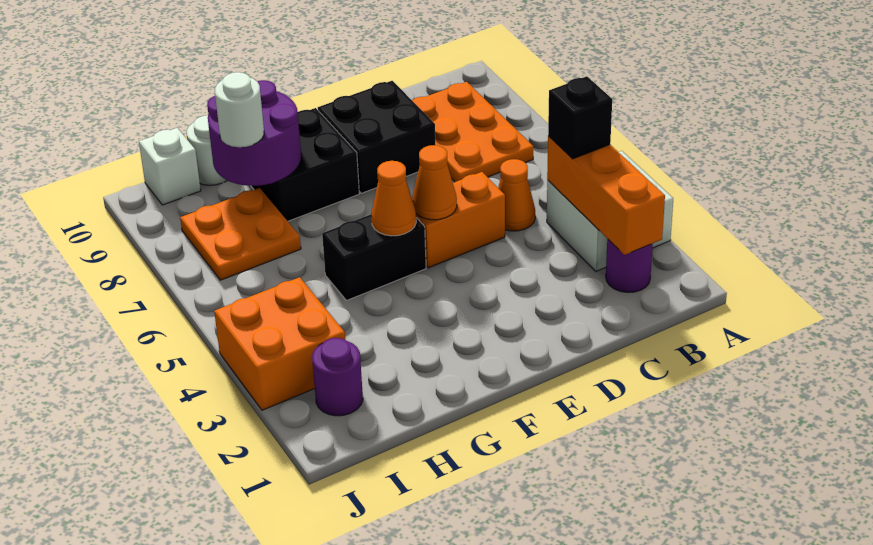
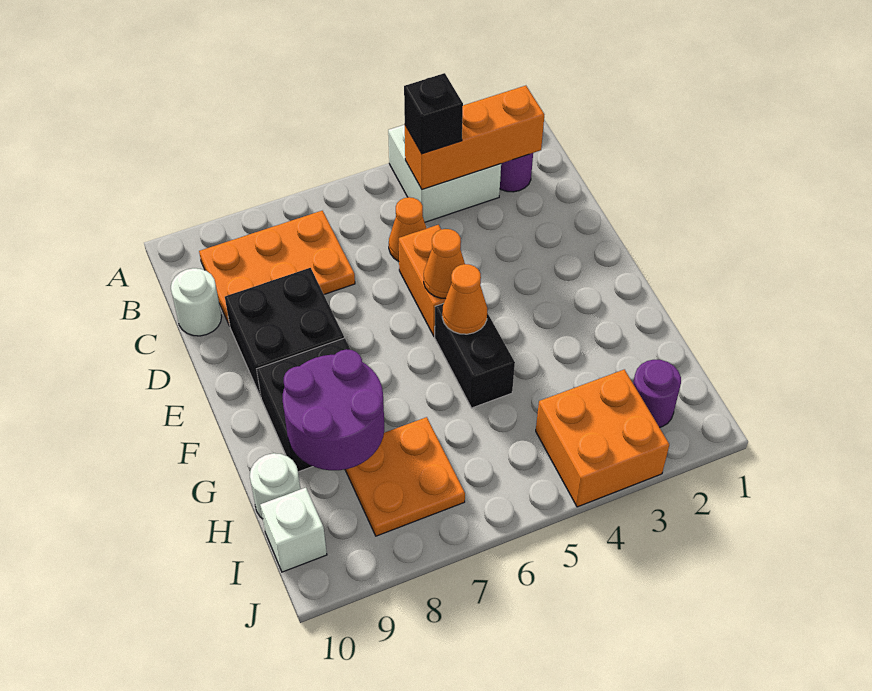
white round brick H8 level 3 -> white round brick C10 level 1

